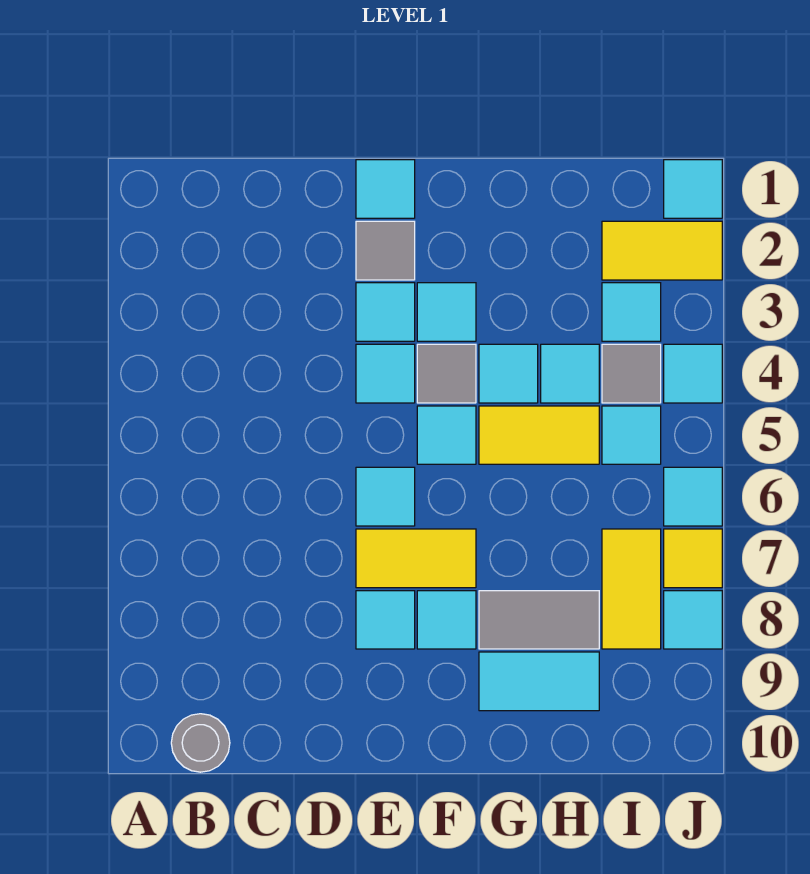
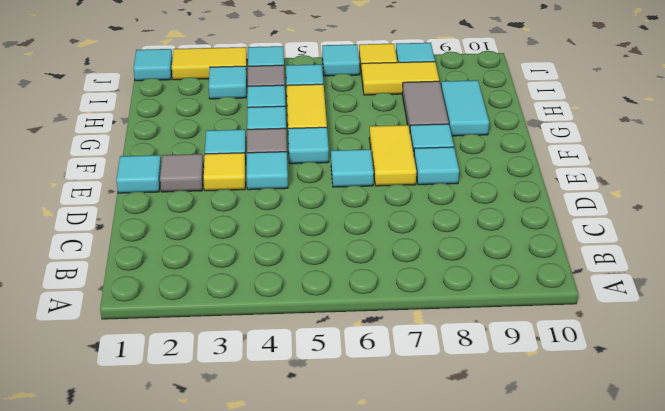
grey round brick B10 level 1 -> none
cyan tile E3 level 1 -> yellow tile E3 level 1
yellow tile I2:J2 level 1 -> yellow tile J2:J3 level 1

